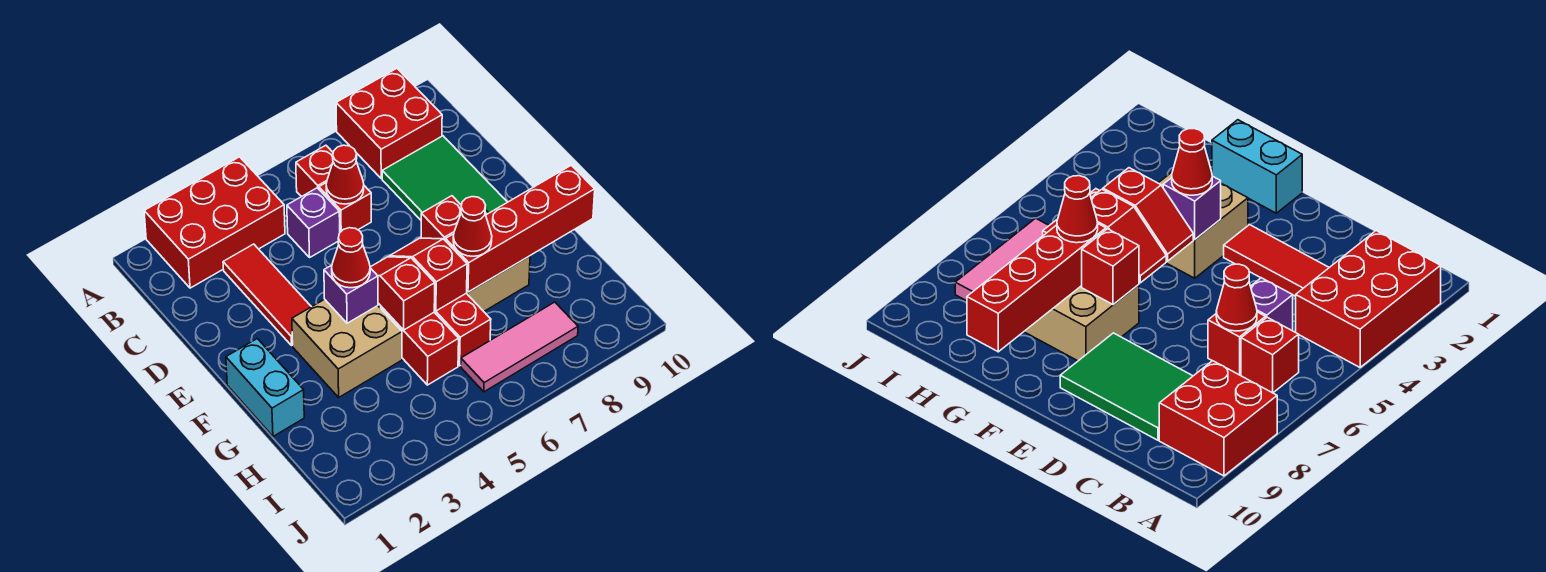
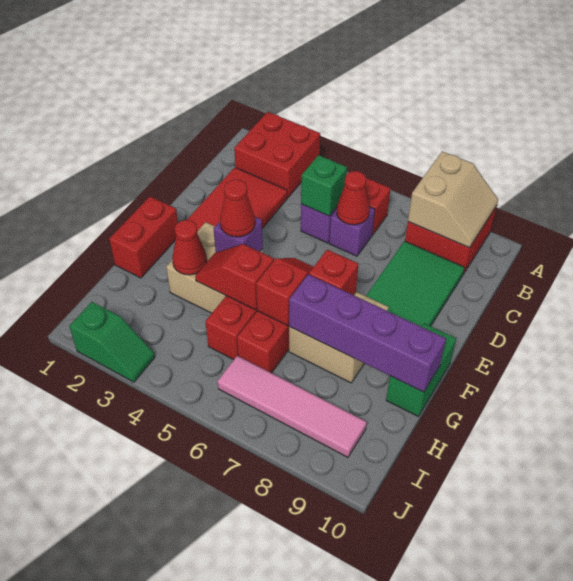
red brick A2:B4 level 1 -> red brick A2:B3 level 1
none -> tan slope A8:B9 level 2 top 8
red tile C3:E3 level 1 -> red tile C2:E3 level 1
none -> green brick C5 level 2
red brick C6 level 1 -> purple brick C6 level 1
cyan brick F1:G1 level 1 -> red brick F1:G1 level 1
red slope F5:G5 level 2 top G -> red slope G4:G5 level 2 top 5
none -> green brick F10:G10 level 1
red brick G7:G10 level 2 -> purple brick G7:G10 level 2
red cone G7 level 3 -> red cone G3 level 2
pink tile I6:I8 level 1 -> pink tile I6:I9 level 1
none -> green slope J2:J3 level 1 top 2

